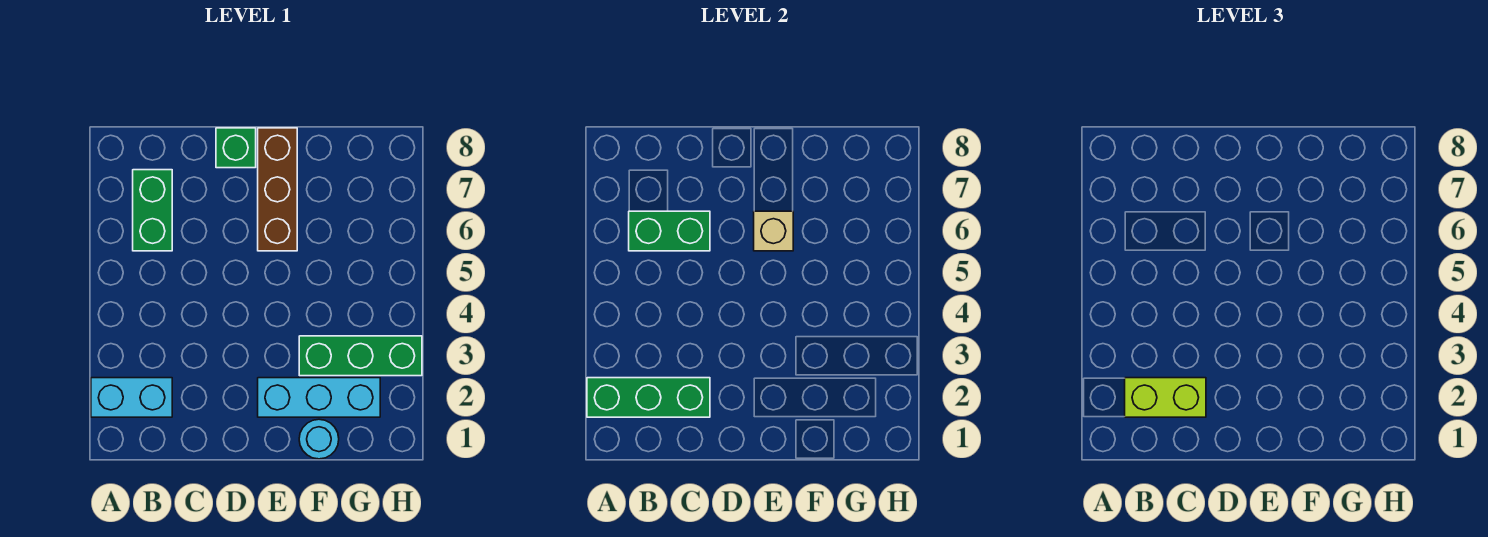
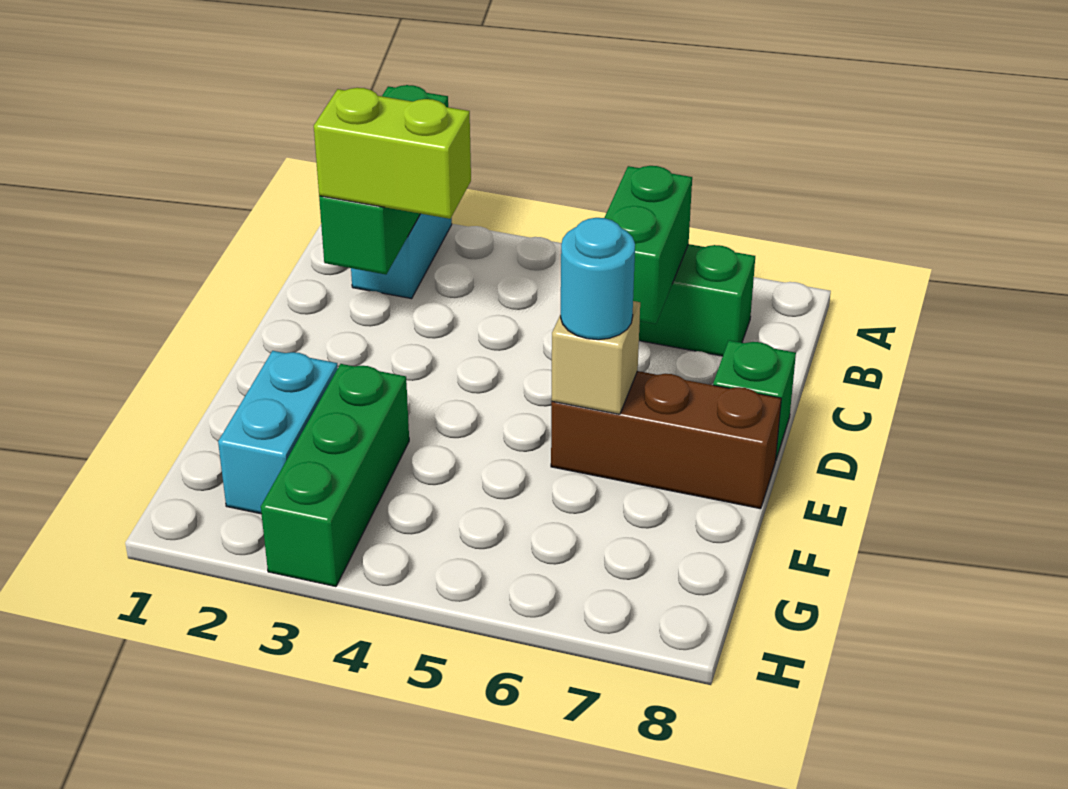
lime brick B2:C2 level 3 -> lime brick C2:C3 level 3
cyan brick E2:G2 level 1 -> cyan brick F2:G2 level 1
cyan round brick F1 level 1 -> cyan round brick E6 level 3

